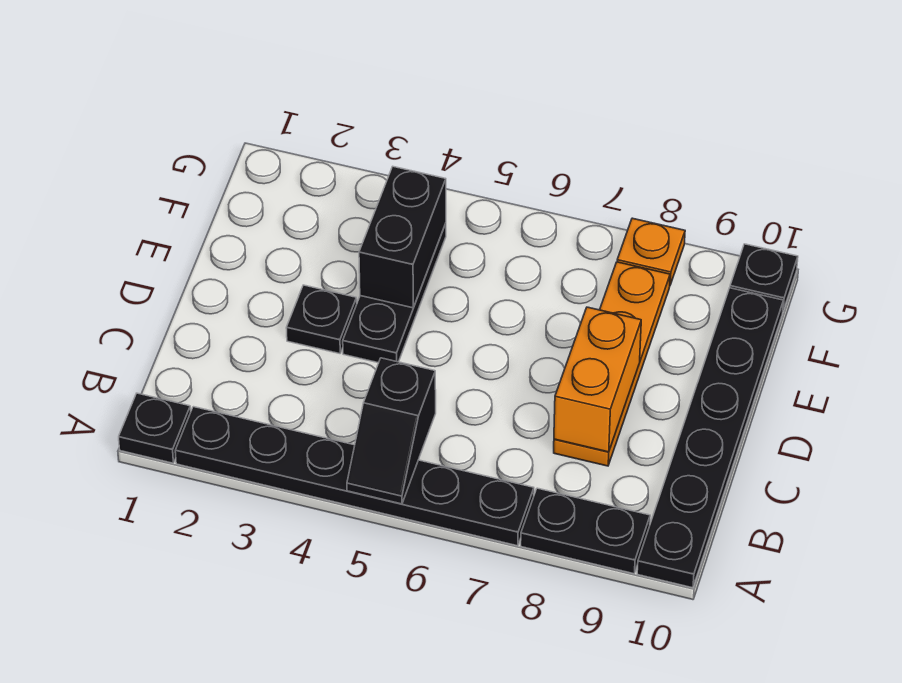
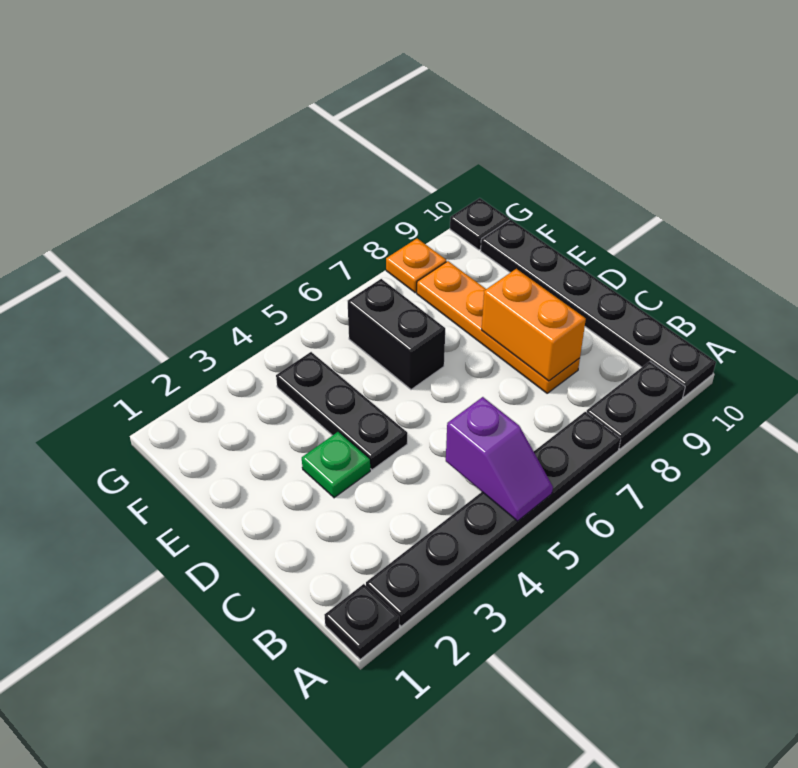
black slope A5:B5 level 2 top B -> purple slope A5:B5 level 2 top B
black plate D3 level 1 -> green plate D3 level 1
black brick E4:F4 level 2 -> black brick E6:F6 level 1

